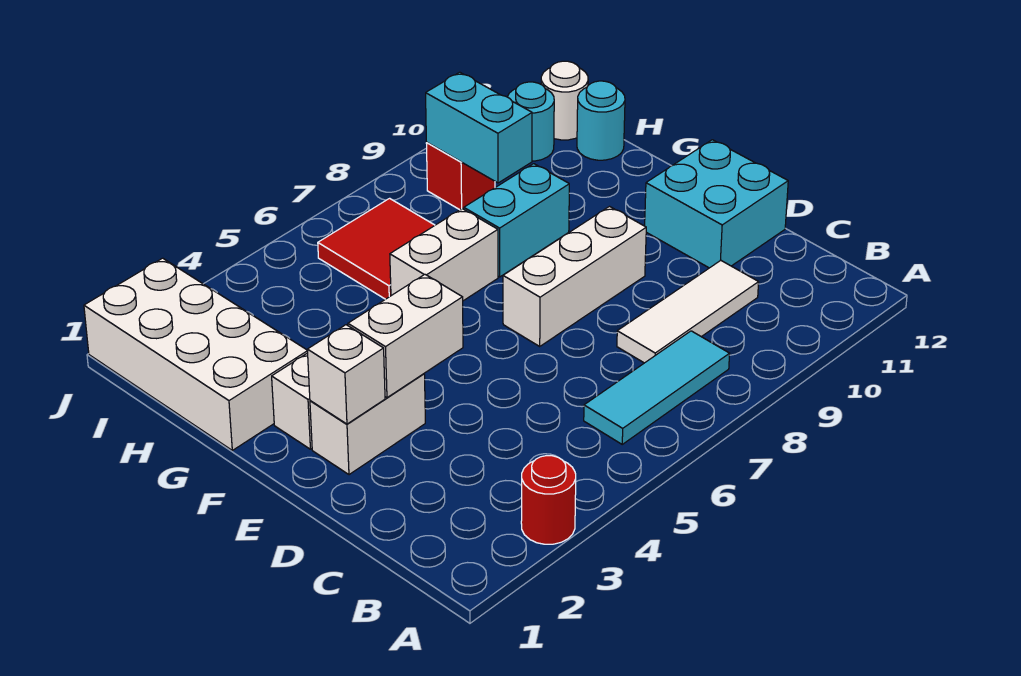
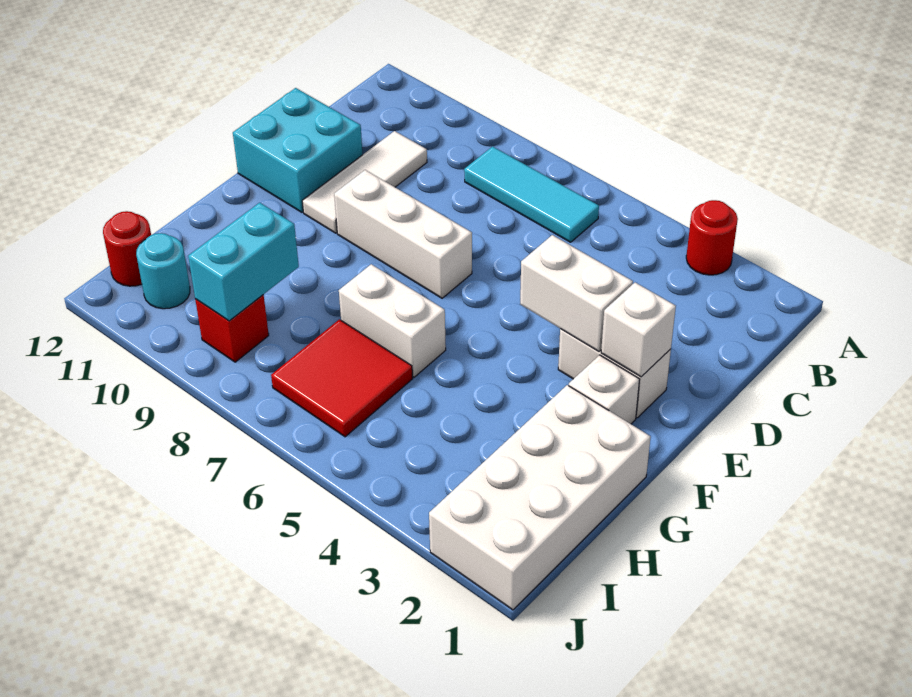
white tile C8:C10 level 1 -> white tile C10:E10 level 1
cyan brick G8:G9 level 1 -> none
cyan round brick H12 level 1 -> none
white round brick I12 level 1 -> red round brick I12 level 1

